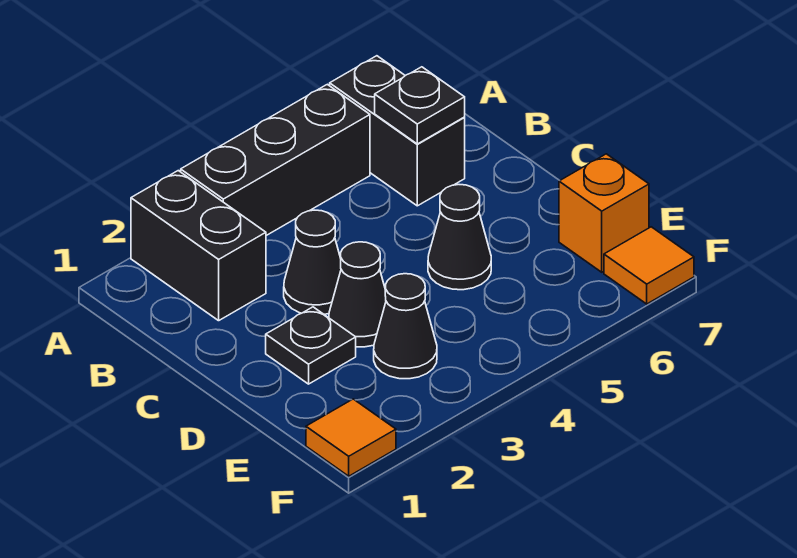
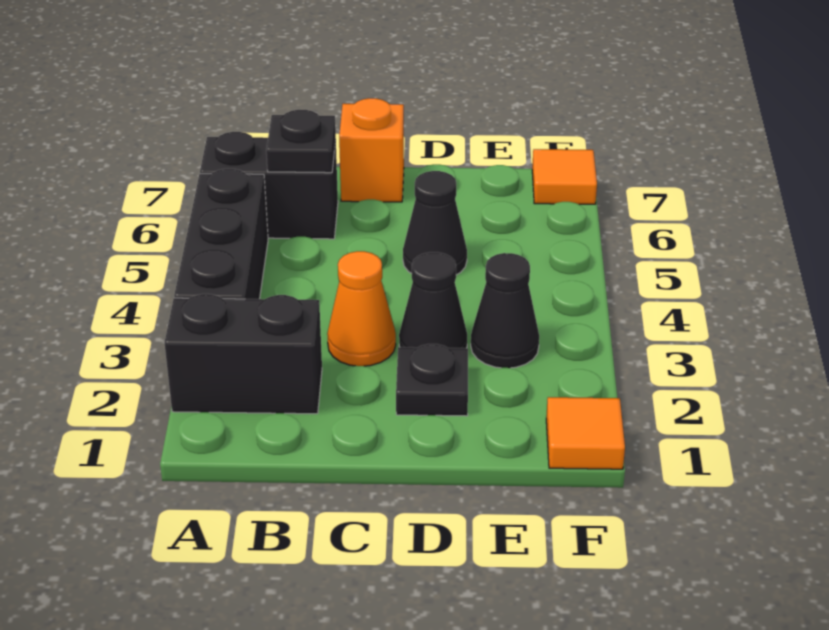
black cone C3 level 1 -> orange cone C3 level 1
orange brick E7 level 1 -> orange brick C7 level 1

